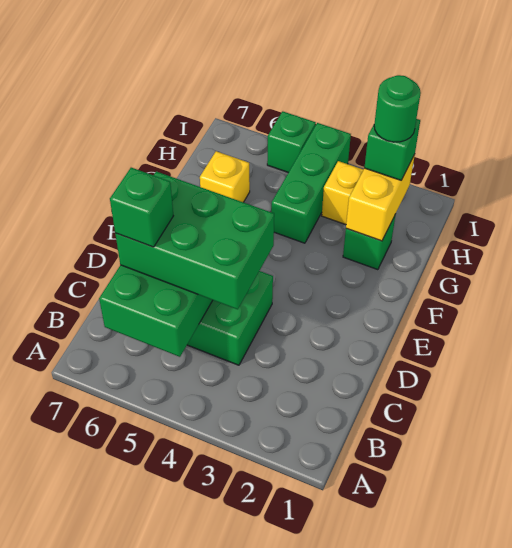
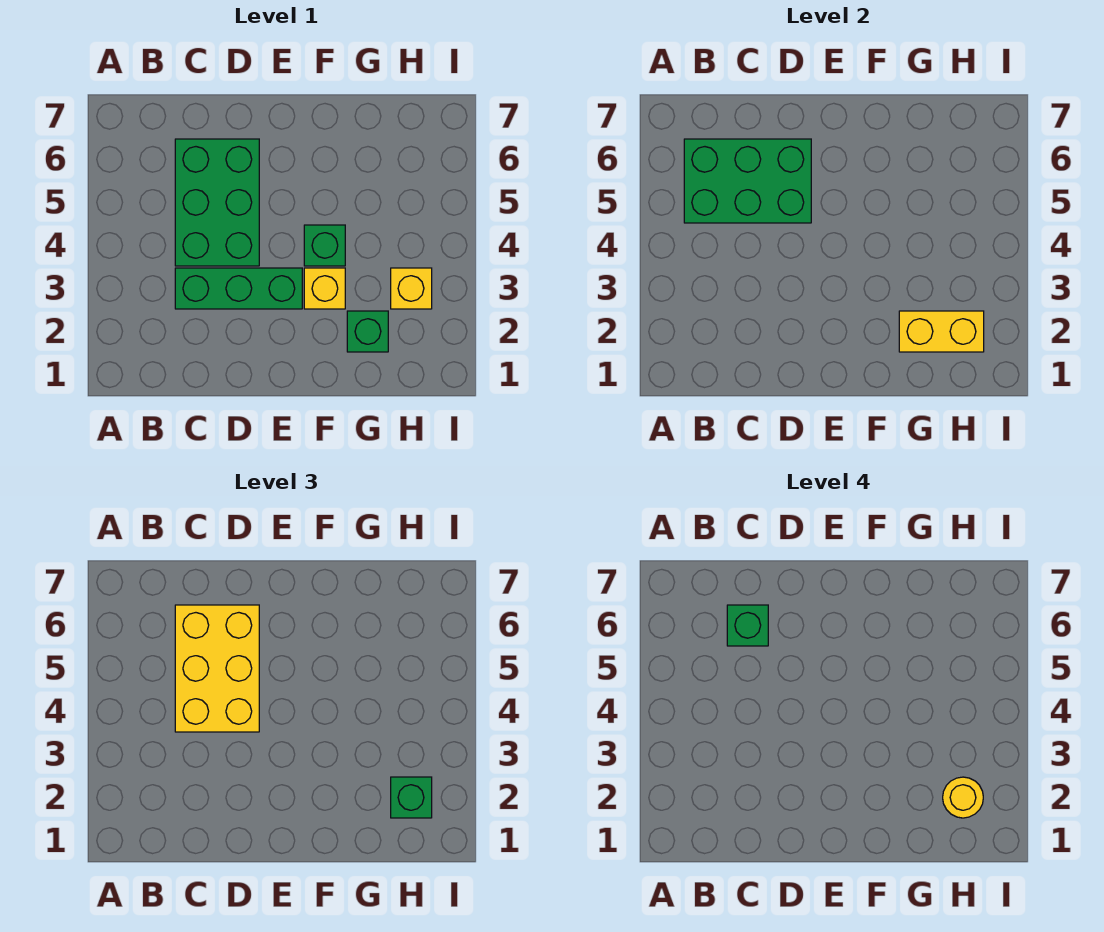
green brick C4:D6 level 3 -> yellow brick C4:D6 level 3
green brick G4:I4 level 1 -> green brick C3:E3 level 1
yellow brick G6 level 1 -> yellow brick F3 level 1
green round brick H2 level 4 -> yellow round brick H2 level 4
green brick I5 level 1 -> green brick F4 level 1

